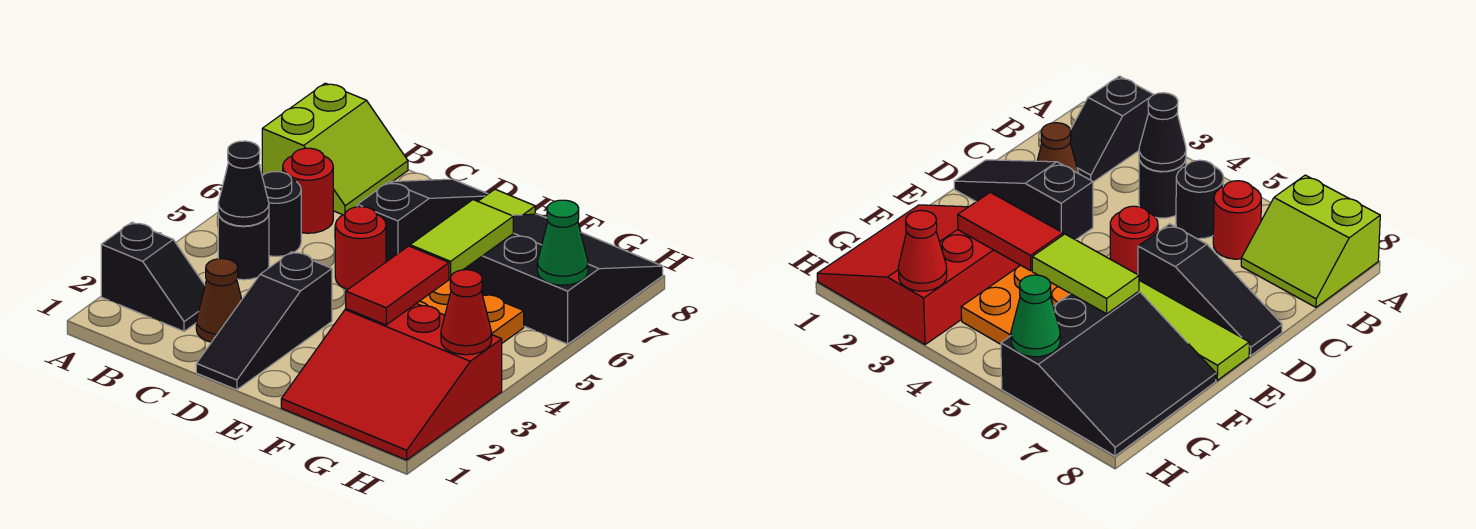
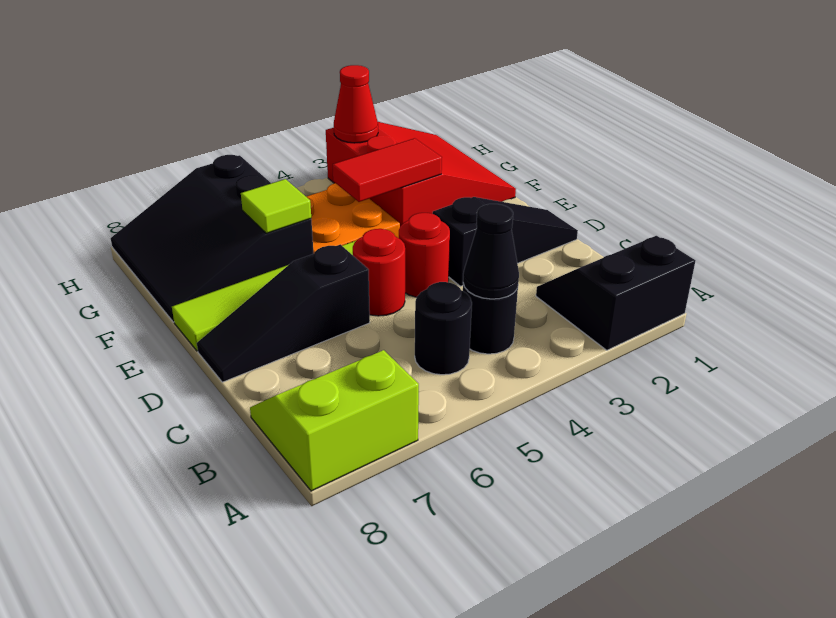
black slope A2:B2 level 1 top A -> black slope A1:B2 level 1 top A
red round brick B6 level 1 -> red round brick D4 level 1
brown cone C2 level 1 -> none
lime tile F5:F6 level 2 -> lime tile F6 level 2
green cone H6 level 2 -> none

